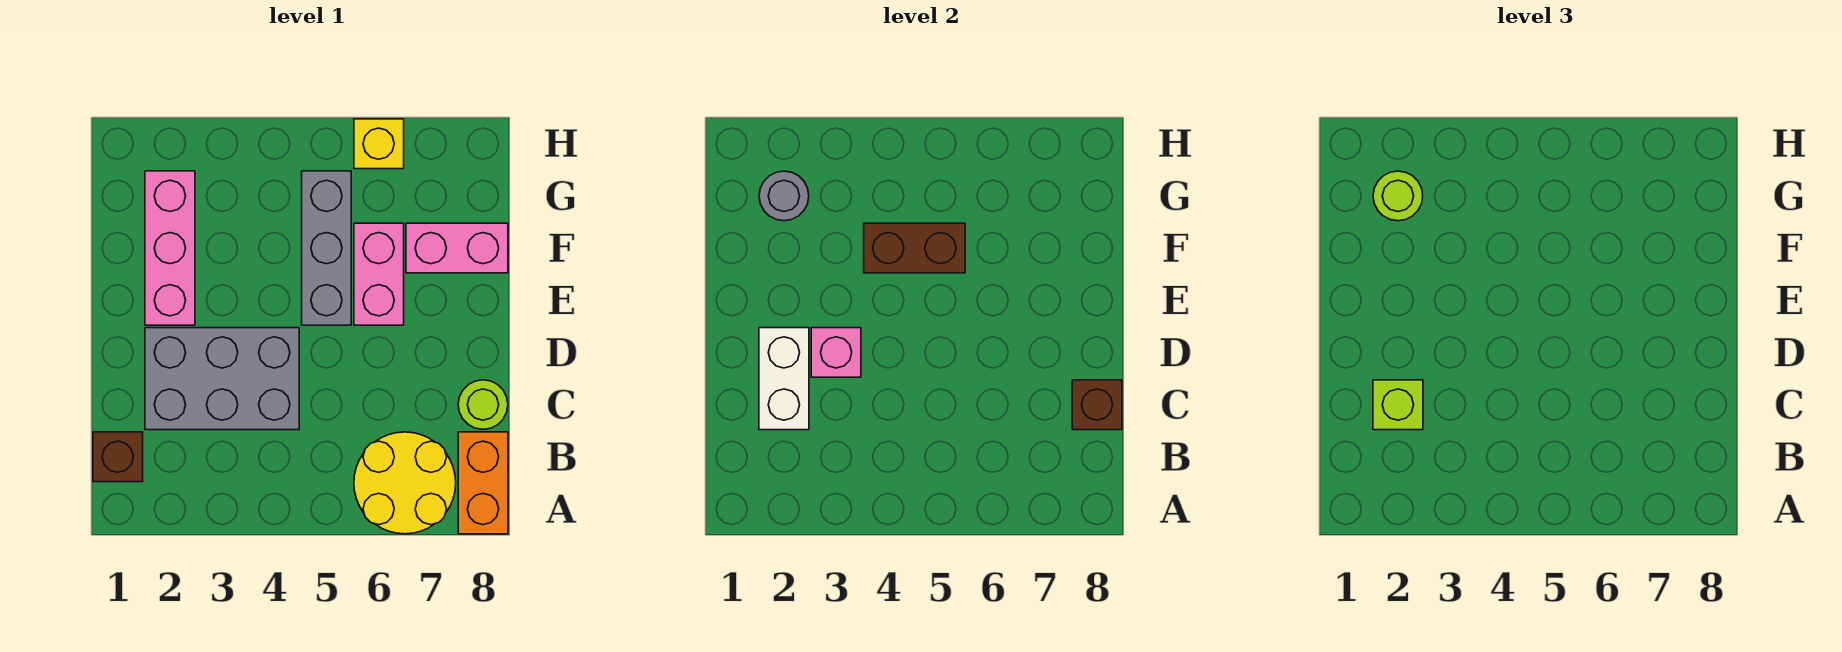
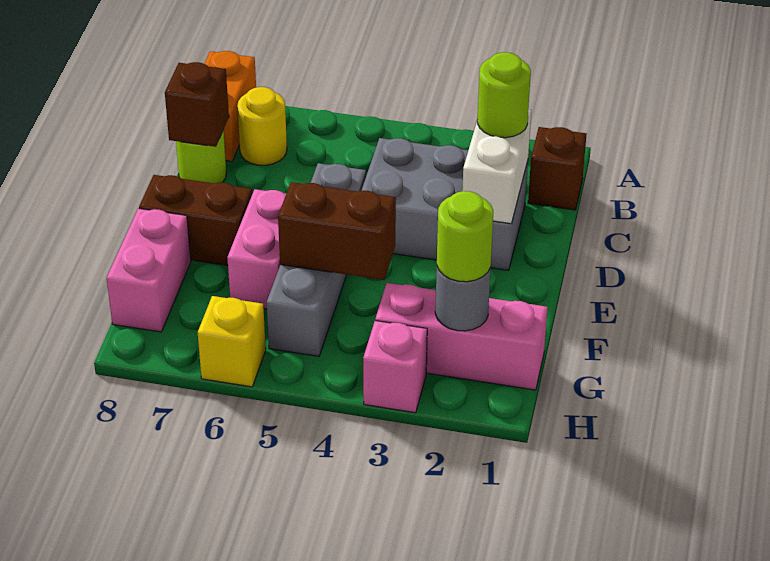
yellow round brick A6:B7 level 1 -> yellow round brick B7 level 1
lime brick C2 level 3 -> lime round brick C2 level 3
pink brick D3 level 2 -> pink brick H3 level 1
pink brick E2:G2 level 1 -> pink brick G1:G3 level 1
grey brick E5:G5 level 1 -> grey brick D5:G5 level 1
none -> brown brick E7:E8 level 1
pink brick F7:F8 level 1 -> pink brick F8:G8 level 1

